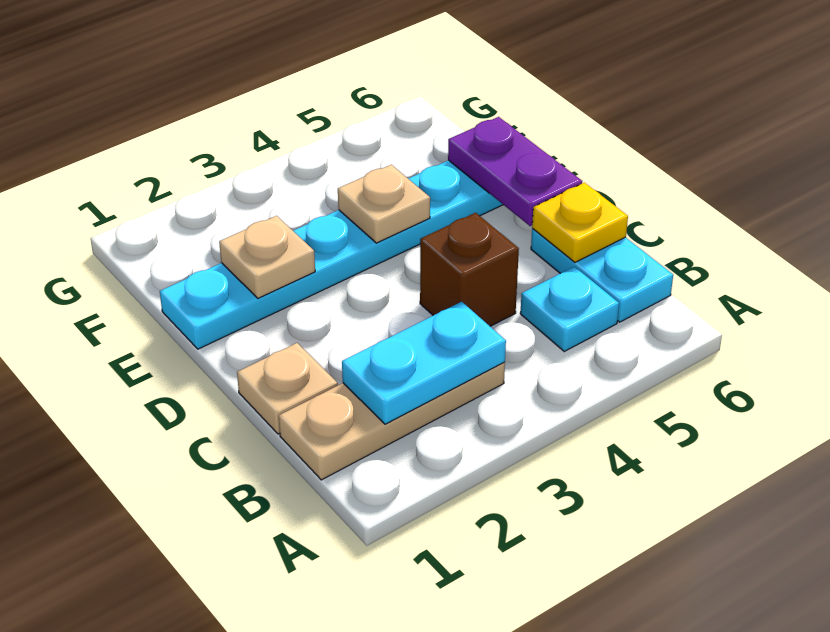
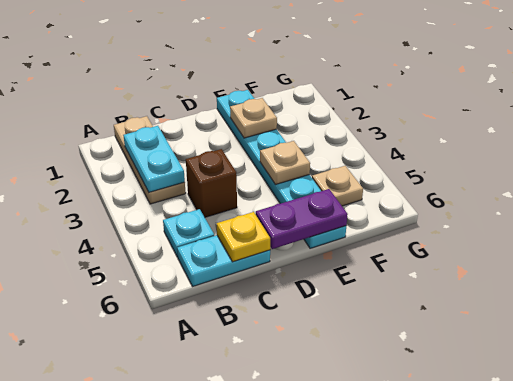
tan plate C1 level 1 -> tan plate F5 level 1

